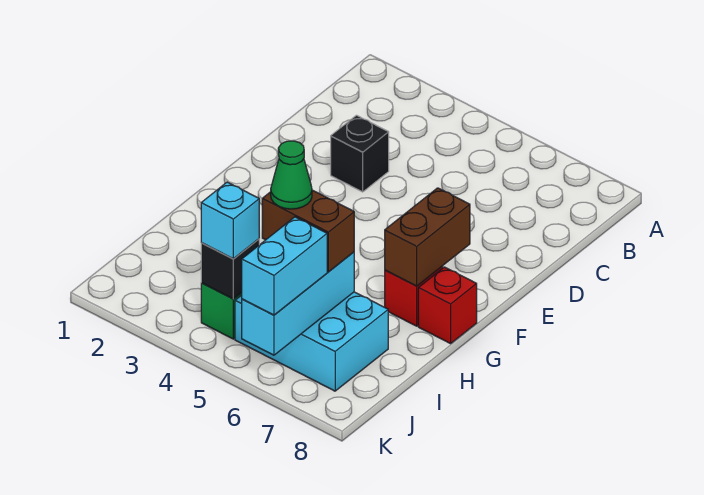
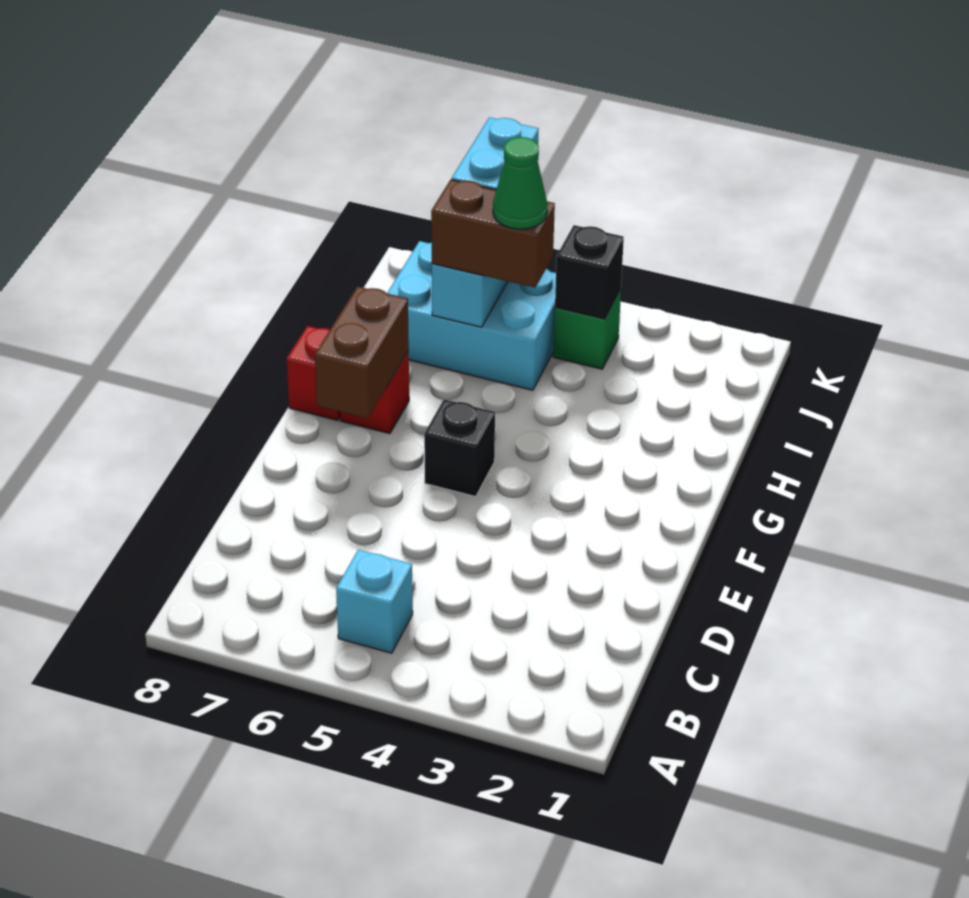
black brick D3 level 1 -> black brick F5 level 1
cyan brick J4 level 3 -> cyan brick B5 level 1

